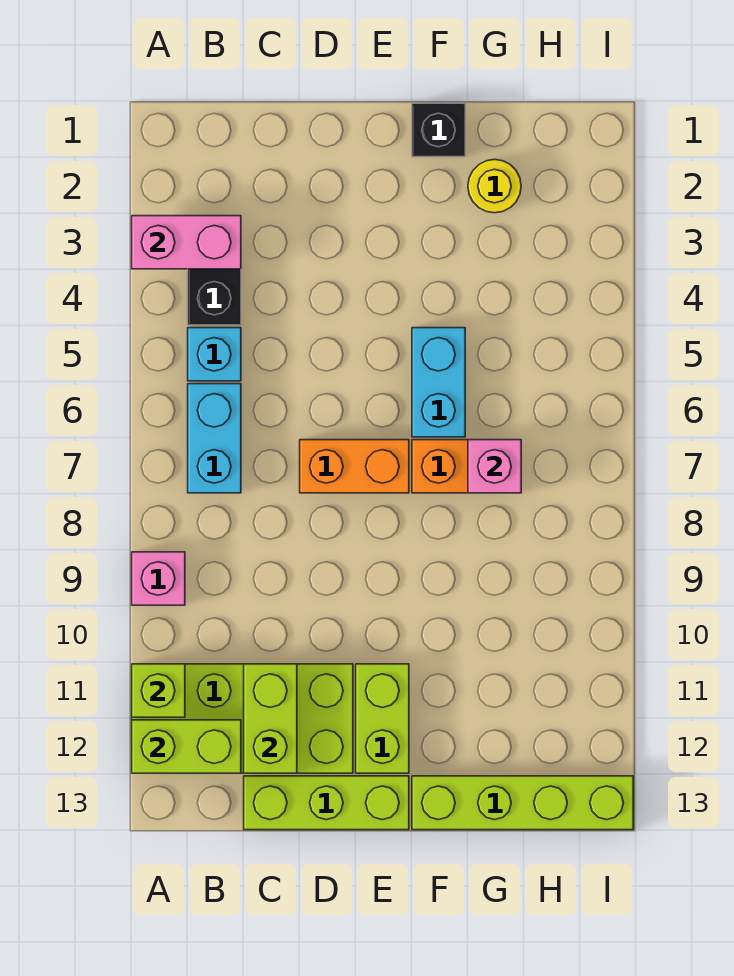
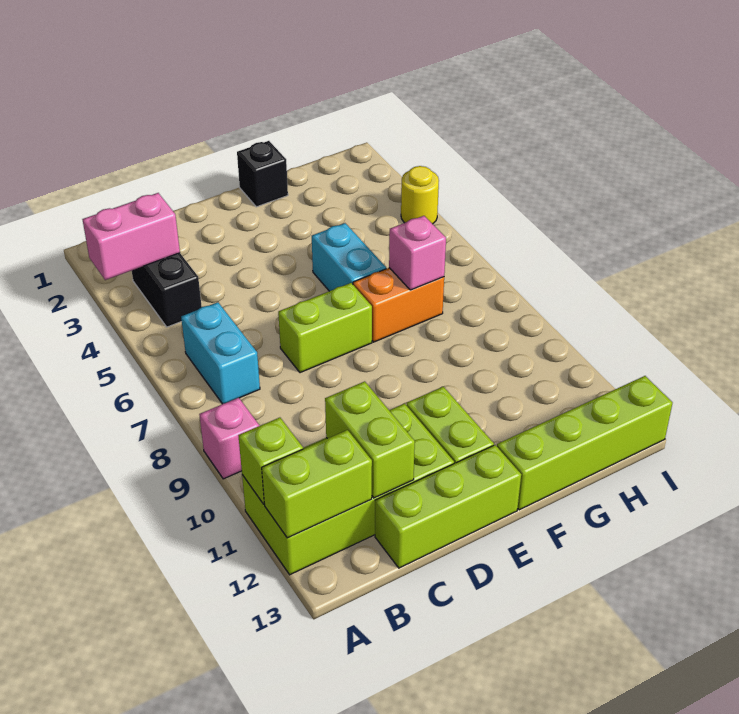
cyan brick B5 level 1 -> none
orange brick D7:E7 level 1 -> lime brick D7:E7 level 1
yellow round brick G2 level 1 -> yellow round brick I4 level 1

